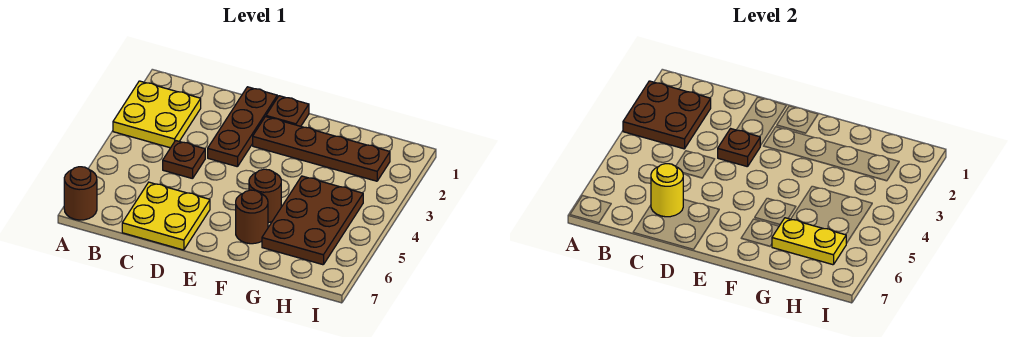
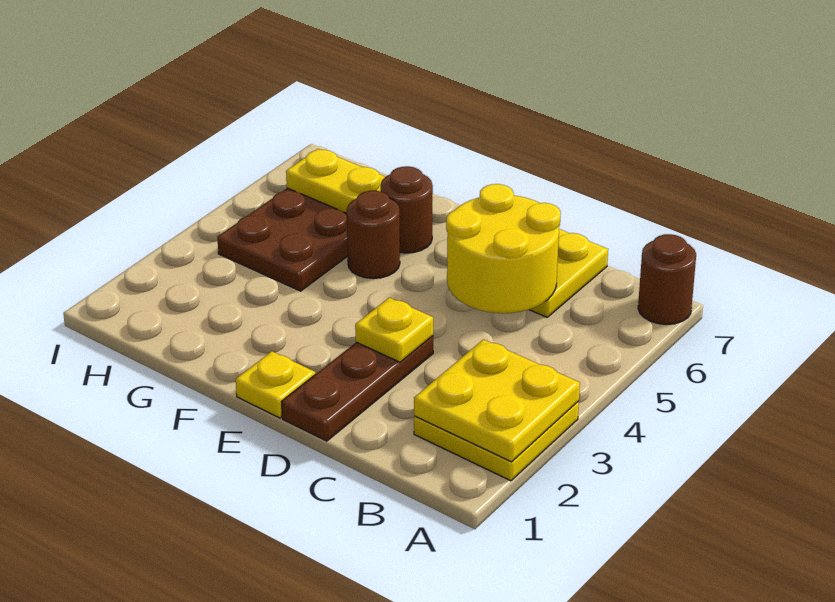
brown plate A2:B3 level 2 -> yellow plate A2:B3 level 2
brown plate C4 level 1 -> none
yellow round brick C6 level 2 -> yellow round brick C5:D6 level 2
brown plate D3 level 2 -> yellow plate D3 level 2
brown plate E1 level 1 -> yellow plate E1 level 1
brown plate E2:H2 level 1 -> none

